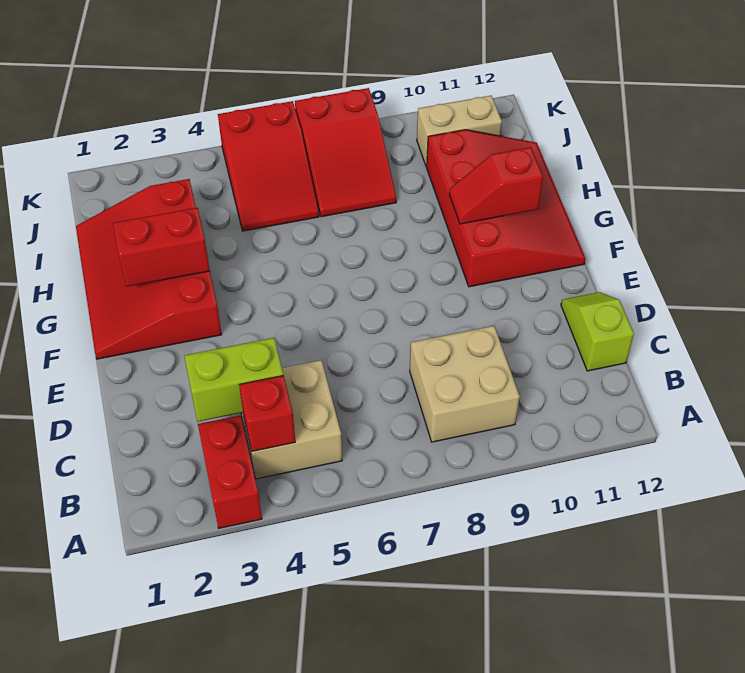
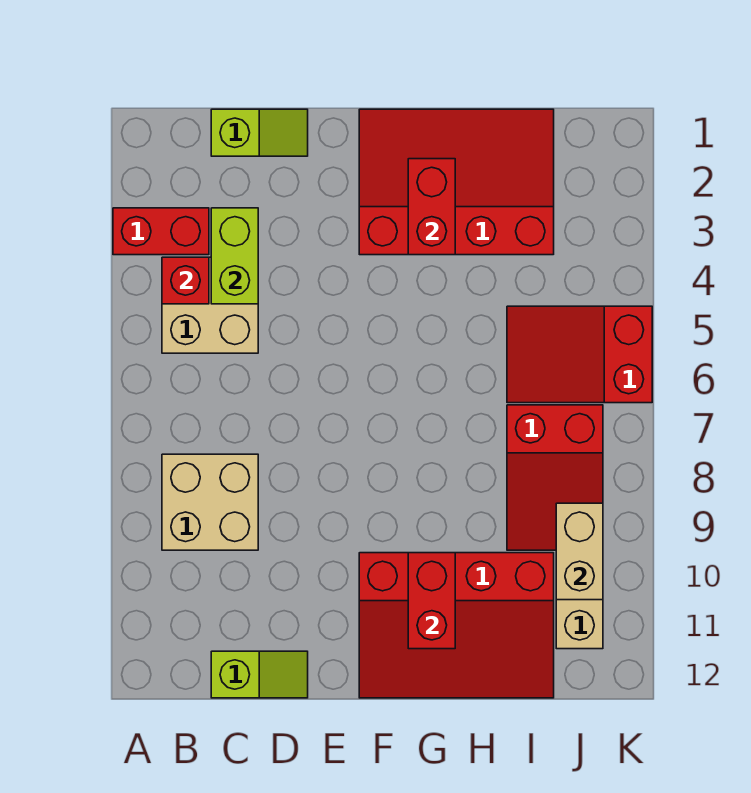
none -> lime slope C1:D1 level 1 top C
red slope G10:G11 level 2 top 11 -> red brick G10:G11 level 2
red slope I7:K8 level 1 top K -> red slope I7:J9 level 1 top 7
none -> tan brick J9:J10 level 2

